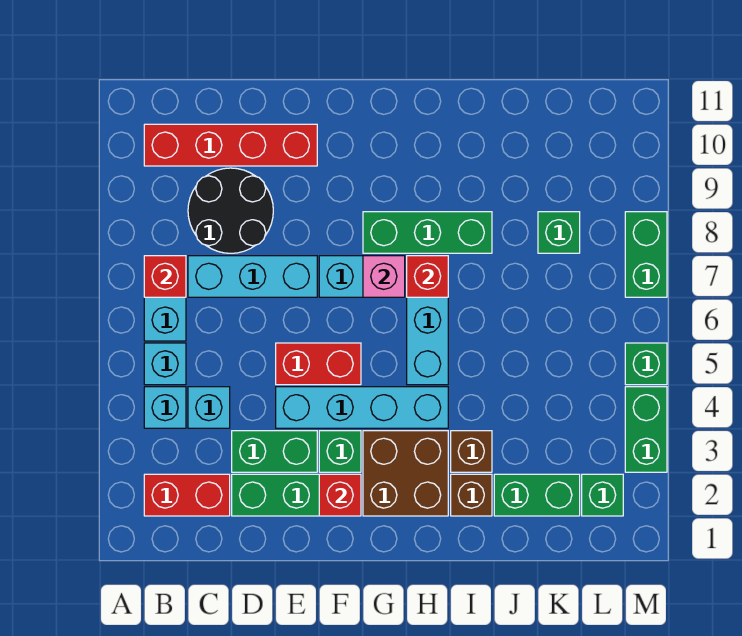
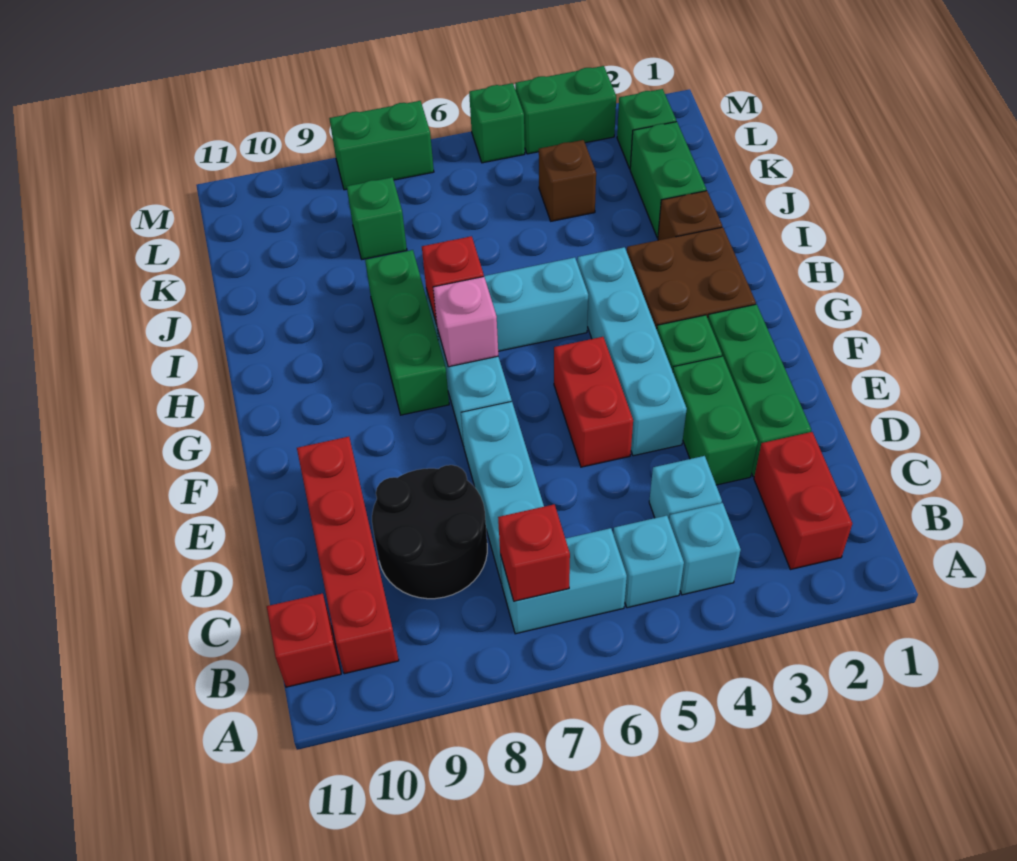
red brick F2 level 2 -> red brick B11 level 1
brown brick I3 level 1 -> brown brick K4 level 1

